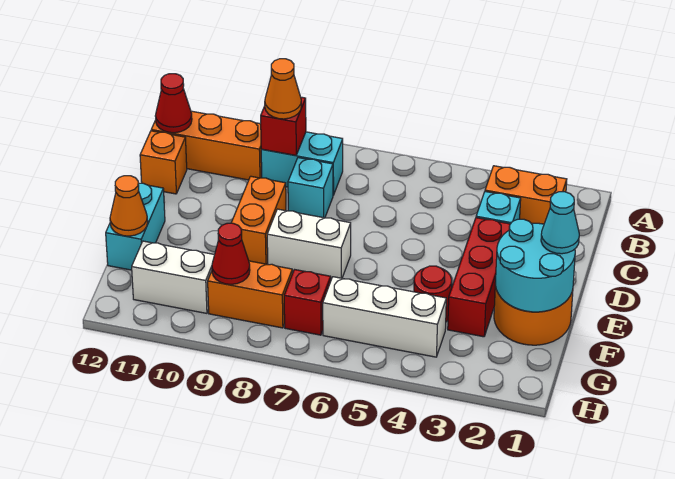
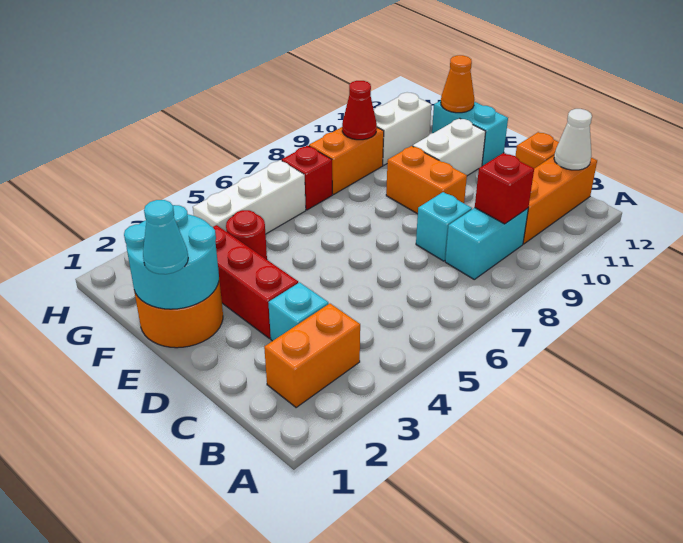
orange cone B9 level 3 -> none
red cone B12 level 2 -> white cone B12 level 2
white brick E7:E8 level 1 -> white brick E10:E11 level 1

